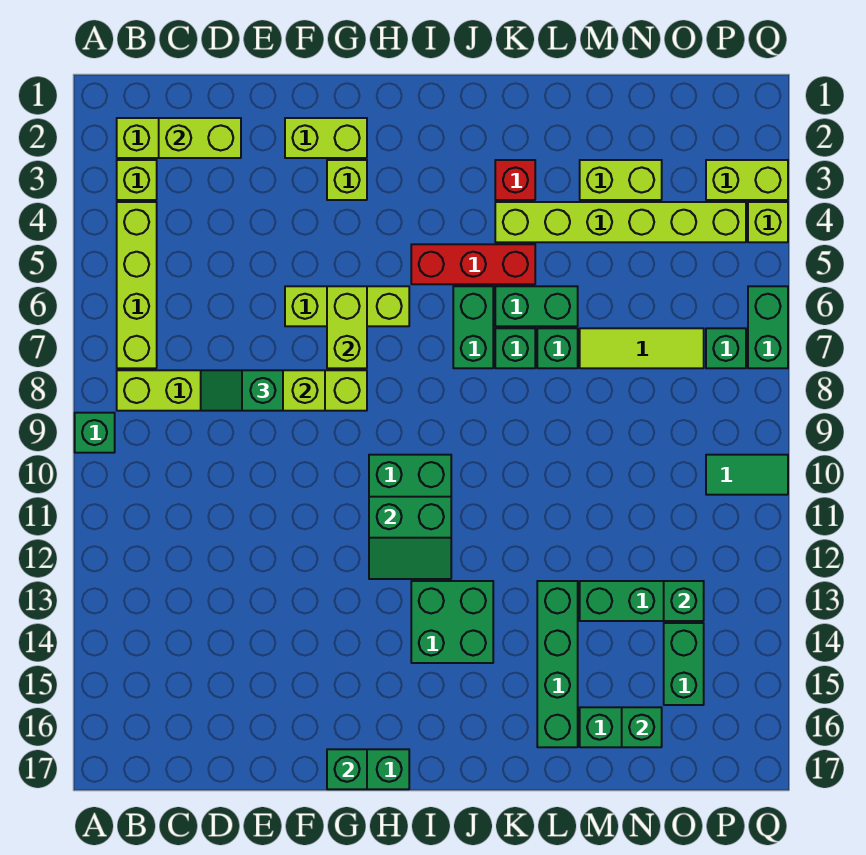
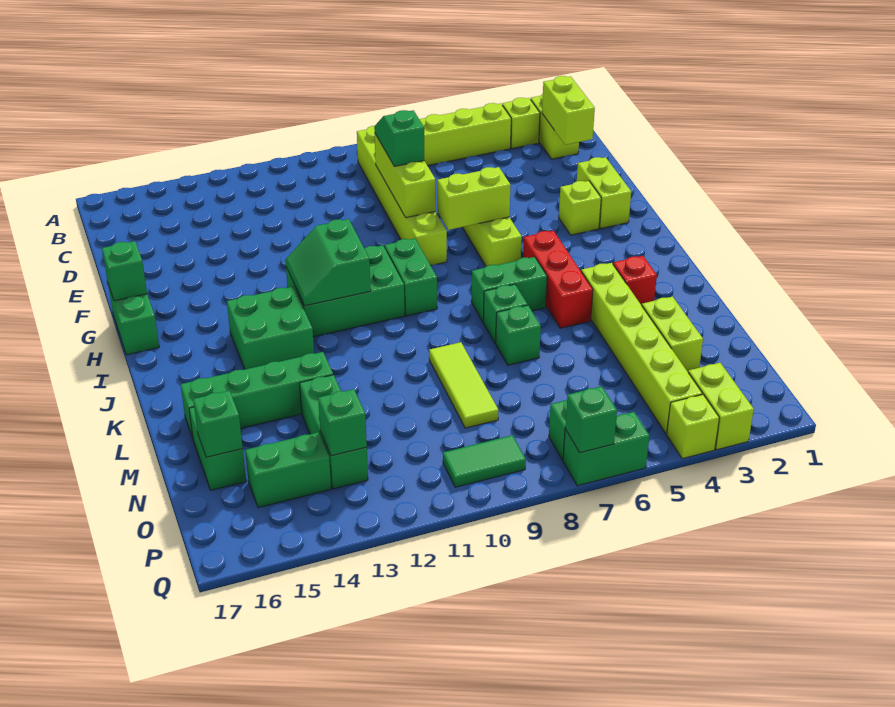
green brick A9 level 1 -> green brick Q7 level 2
green brick K6:L6 level 1 -> green brick H9:I9 level 1
lime tile M7:O7 level 1 -> lime tile L9:N9 level 1
green tile P10:Q10 level 1 -> green tile P9:P10 level 1

